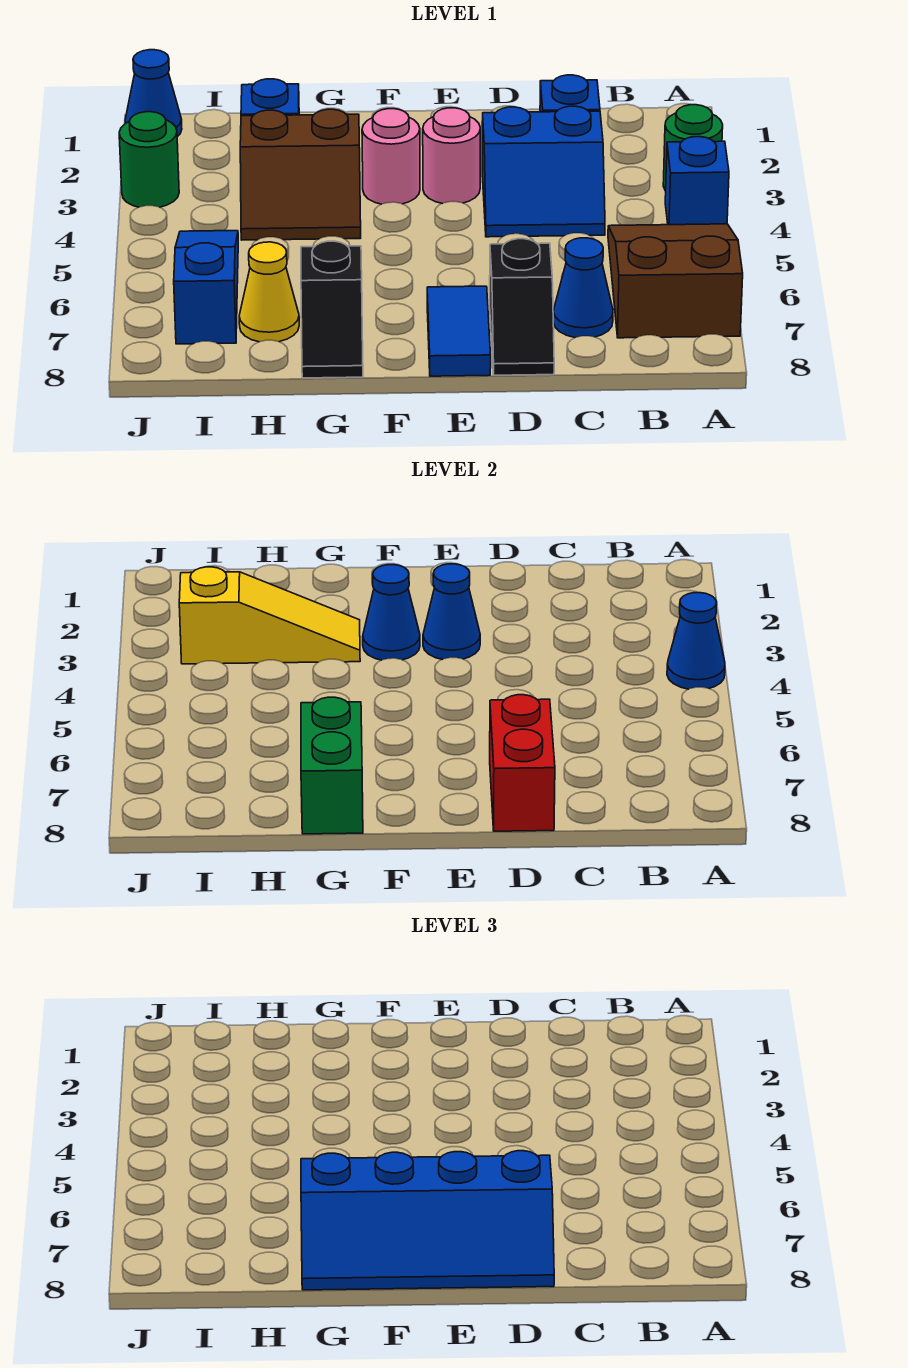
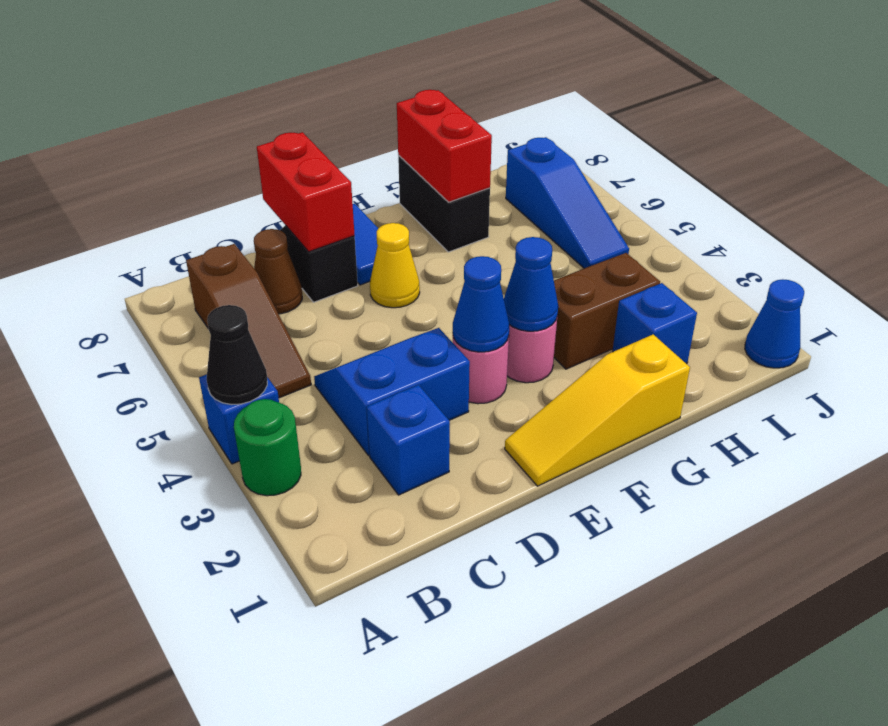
blue cone A4 level 2 -> black cone A4 level 2
brown slope A5:B7 level 1 top 7 -> brown slope B5:B7 level 1 top 7
blue cone C7 level 1 -> brown cone C7 level 1
blue slope D7:G8 level 3 top 7 -> none
yellow slope G3:I3 level 2 top I -> yellow slope E1:G1 level 1 top G
black slope G7:G8 level 1 top 7 -> black brick G7:G8 level 1
green brick G7:G8 level 2 -> red brick G7:G8 level 2
yellow cone H7 level 1 -> yellow cone E6 level 1
green round brick J3 level 1 -> none

